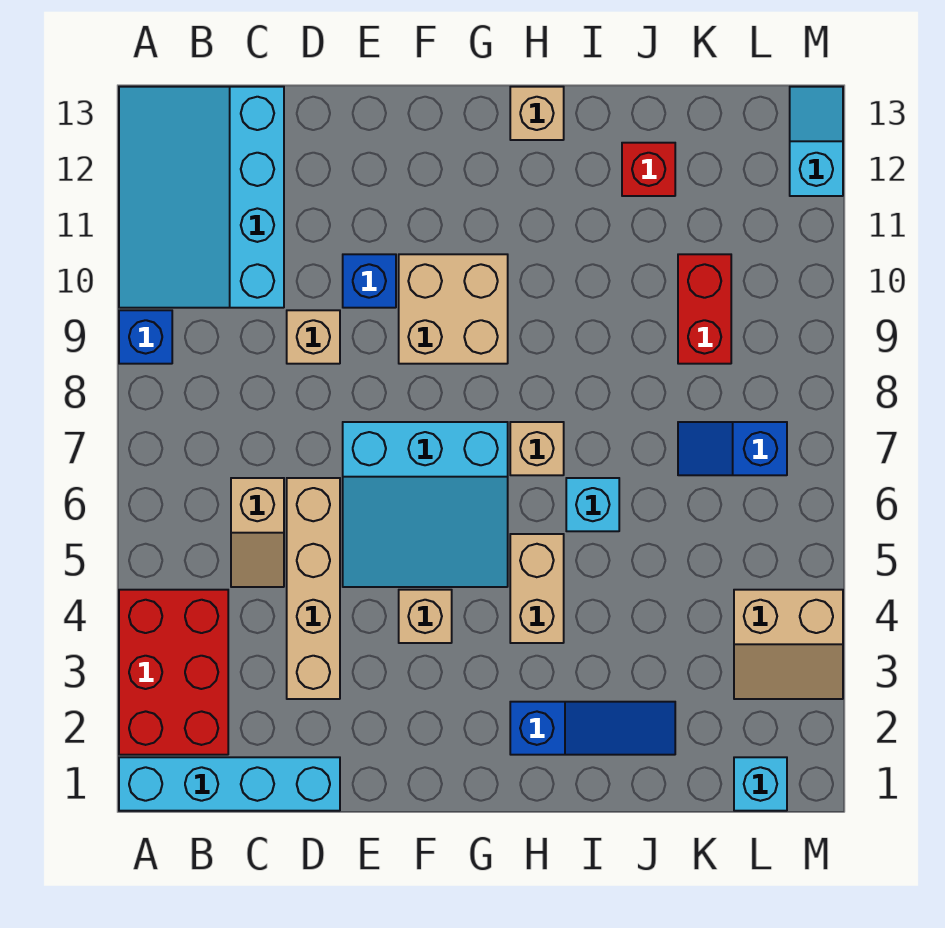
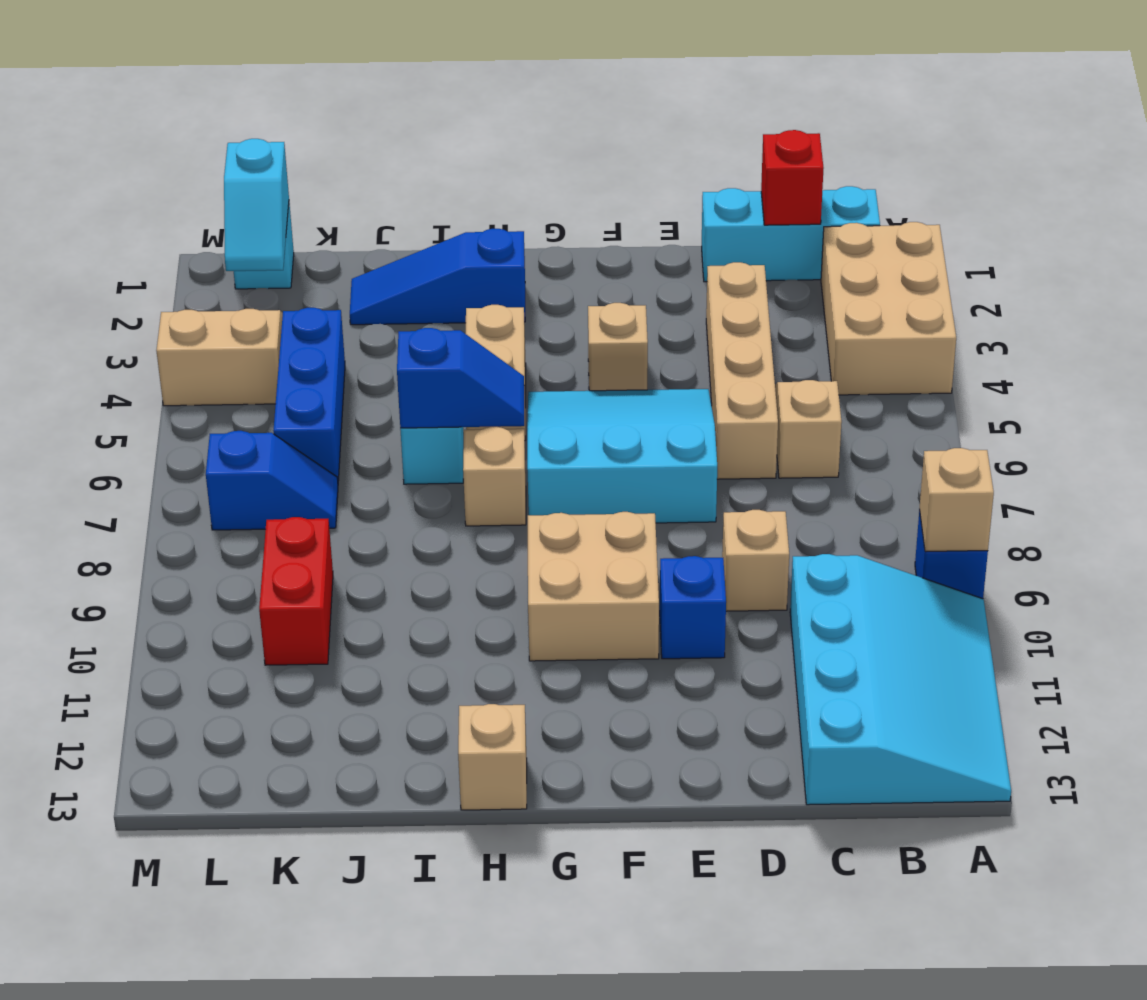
cyan brick A1:D1 level 1 -> cyan brick B1:D1 level 1
red brick A2:B4 level 1 -> tan brick A2:B4 level 1
none -> tan brick A9 level 2
none -> blue slope H6:I6 level 2 top I
red brick J12 level 1 -> red brick C1 level 2
none -> blue brick K4:K6 level 1
cyan slope M12:M13 level 1 top 12 -> cyan slope L1:L2 level 2 top 1

